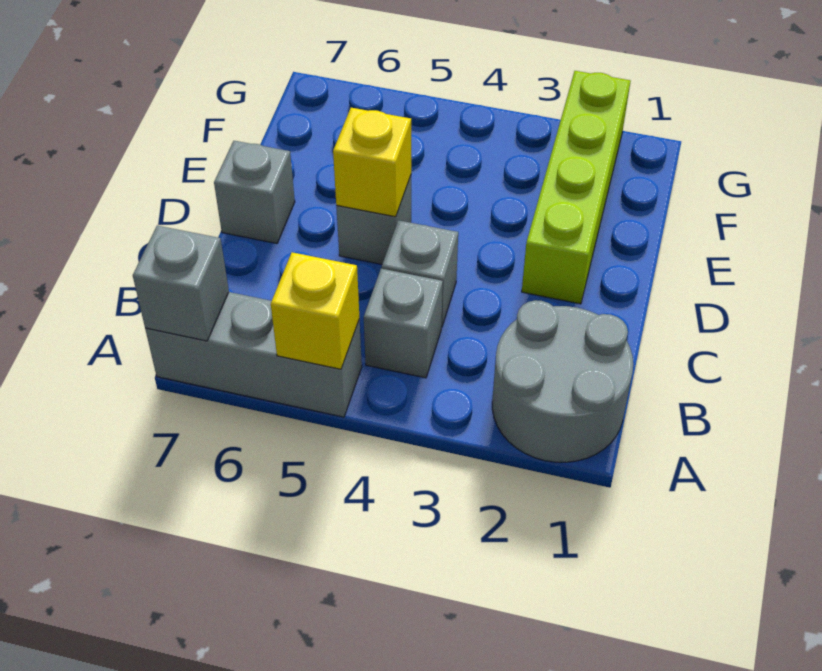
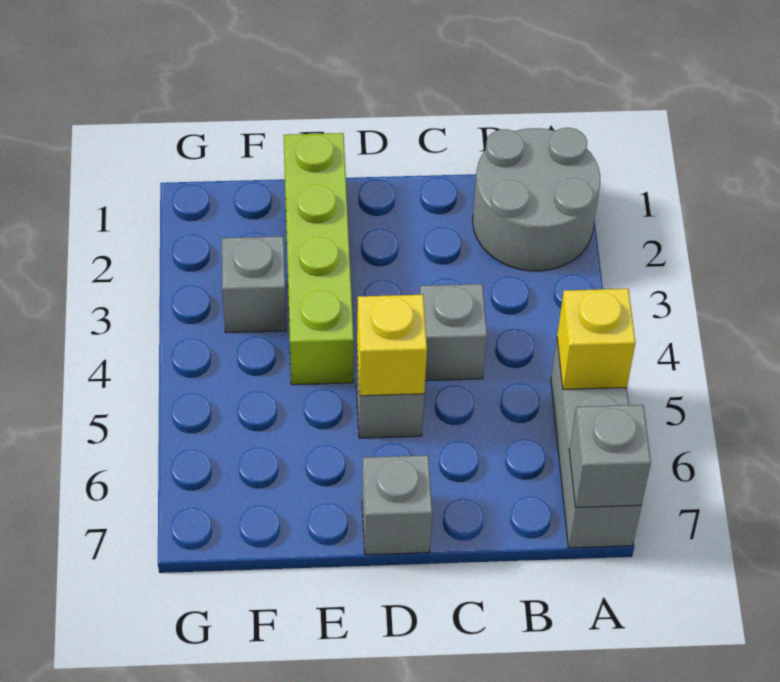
grey brick B4 level 1 -> grey brick F3 level 1
lime brick D2:G2 level 1 -> lime brick E1:E4 level 1

